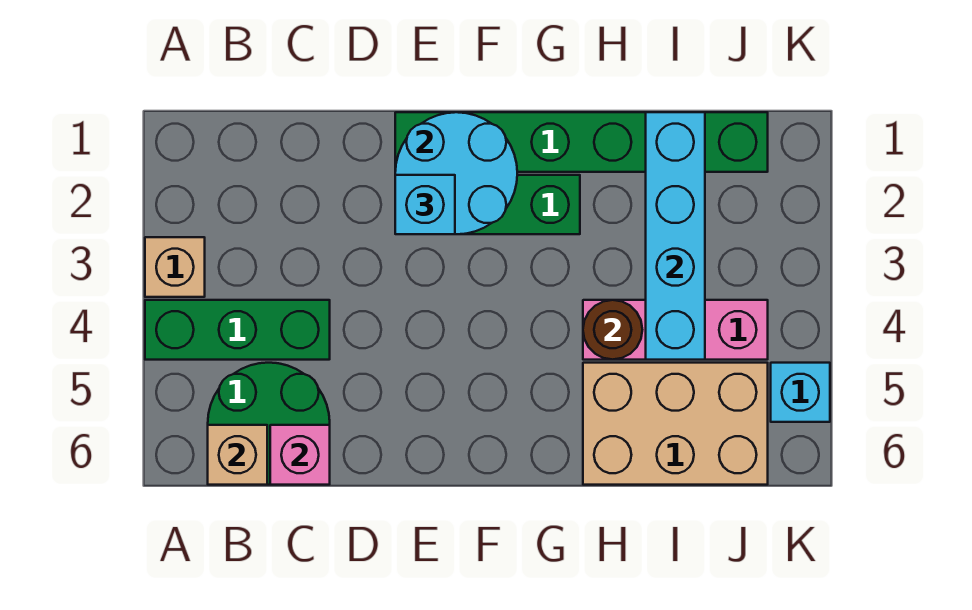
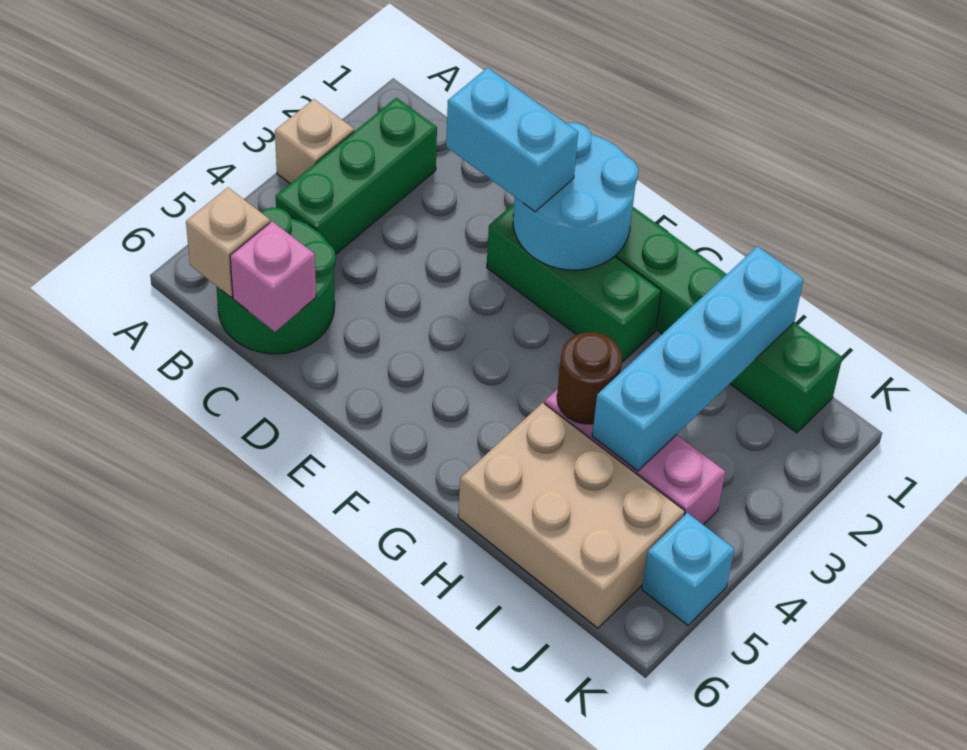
green brick A4:C4 level 1 -> green brick B2:B4 level 1
cyan brick E2 level 3 -> cyan brick D2:E2 level 3

